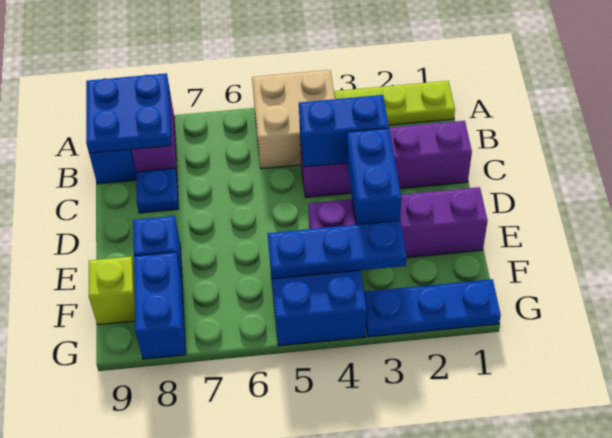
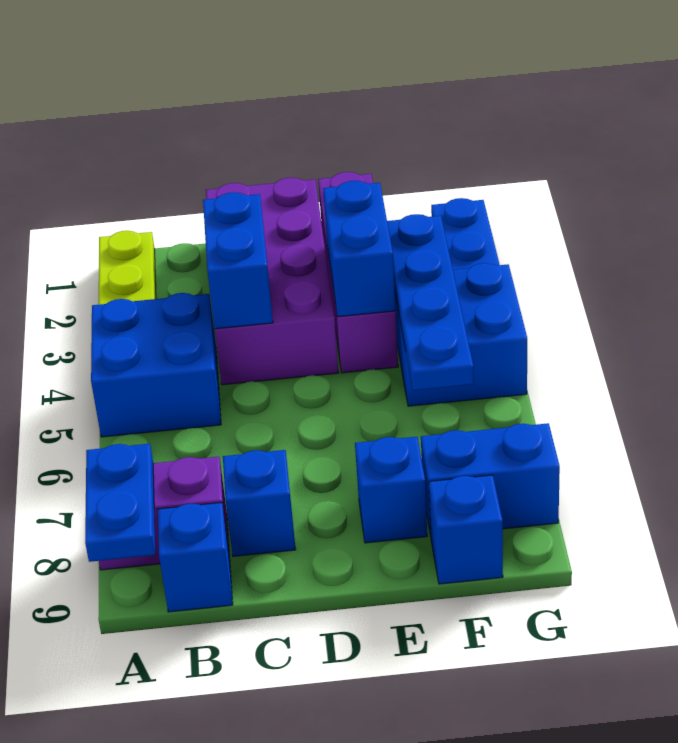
tan brick A4:B5 level 1 -> blue brick A4:B5 level 1
blue plate A8:B9 level 2 -> blue plate A8:A9 level 2
purple brick C1:C4 level 1 -> purple brick C1:D4 level 1
blue plate C8 level 1 -> blue brick C8 level 1
blue brick D3:E3 level 2 -> blue brick E3:E4 level 2
blue plate F3:F5 level 2 -> blue plate F3:F6 level 2
lime brick F9 level 1 -> blue brick F9 level 1

